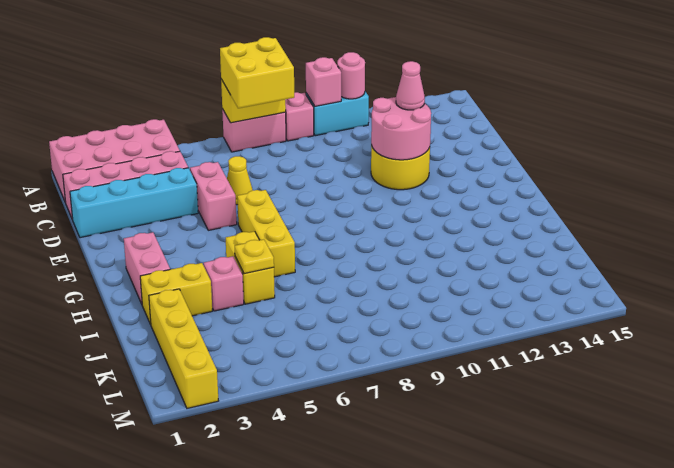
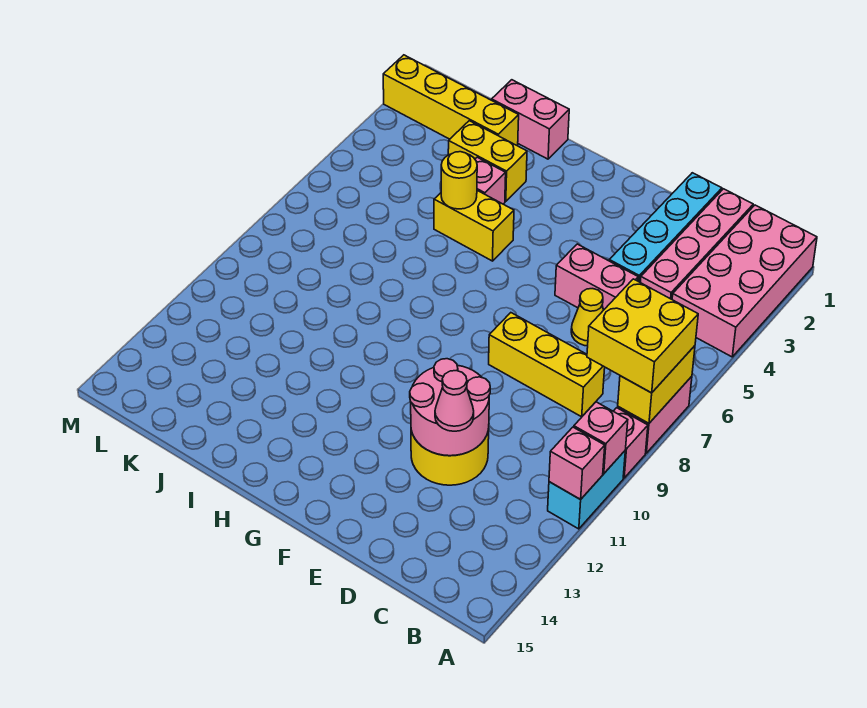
pink round brick A11 level 2 -> pink brick A11 level 2
yellow brick F6:H6 level 1 -> yellow brick C8:E8 level 1
pink brick G2:H2 level 1 -> pink brick I1:J1 level 1
yellow brick I2:I3 level 1 -> yellow brick I3:J3 level 1
yellow plate I5 level 2 -> yellow round brick I5 level 2

